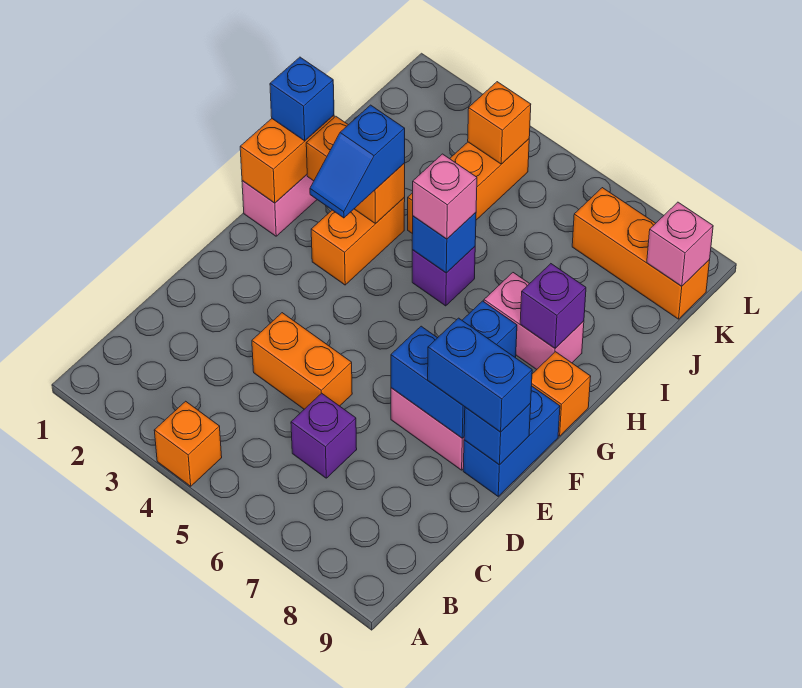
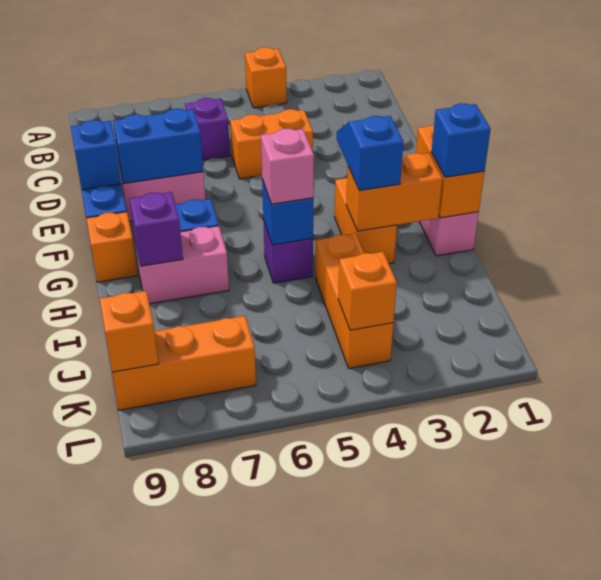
blue brick E8:E9 level 3 -> none
pink brick K9 level 2 -> orange brick K9 level 2

